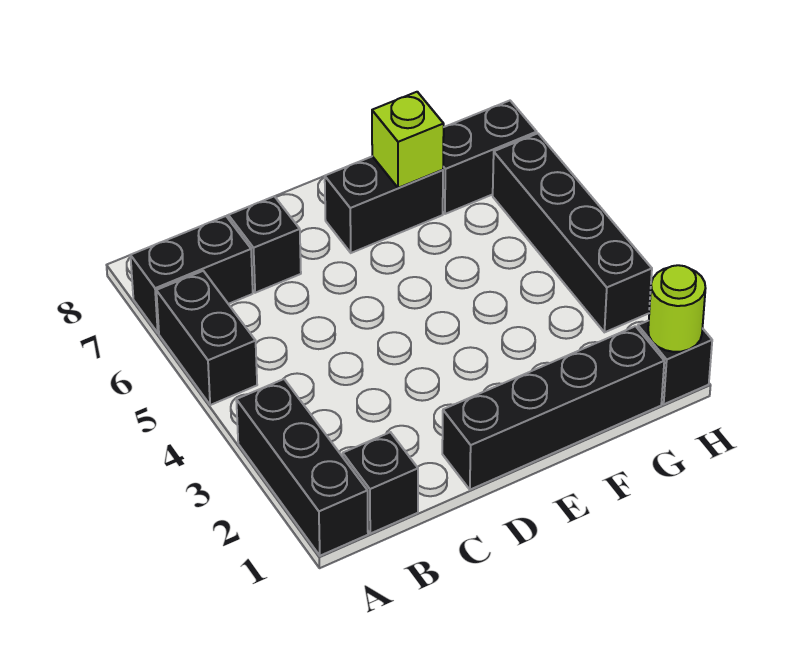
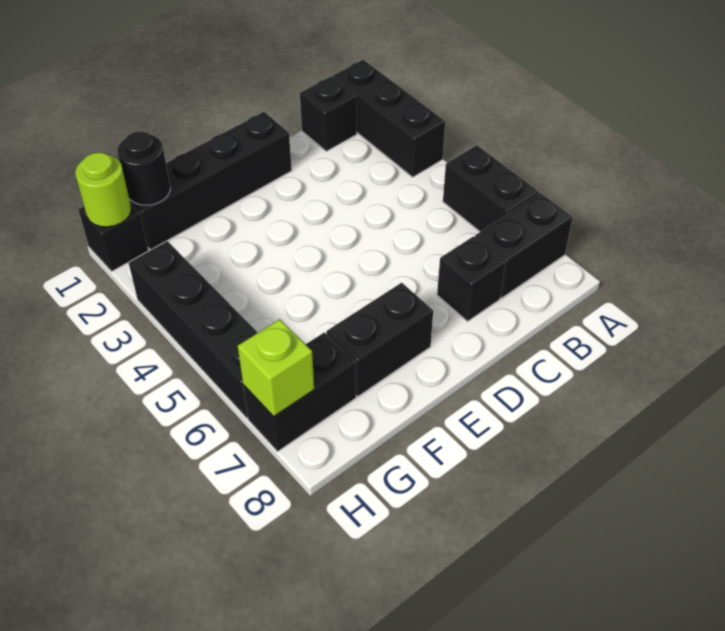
lime brick F7 level 2 -> lime brick H7 level 2
none -> black round brick G1 level 2

